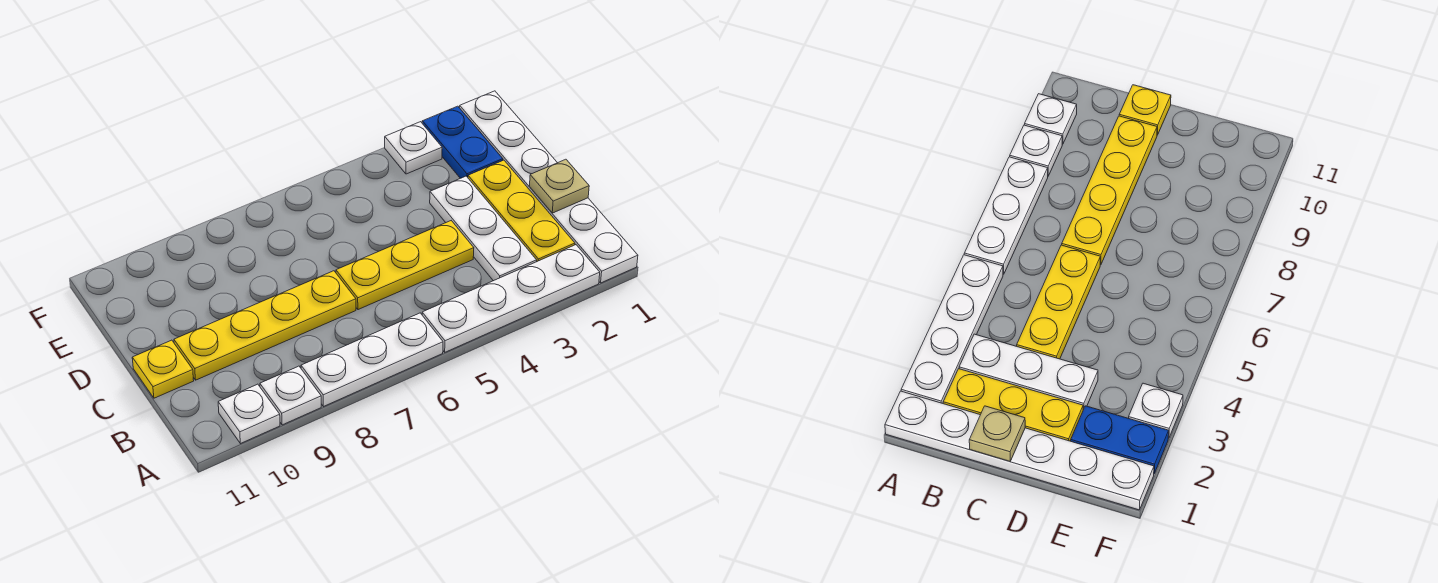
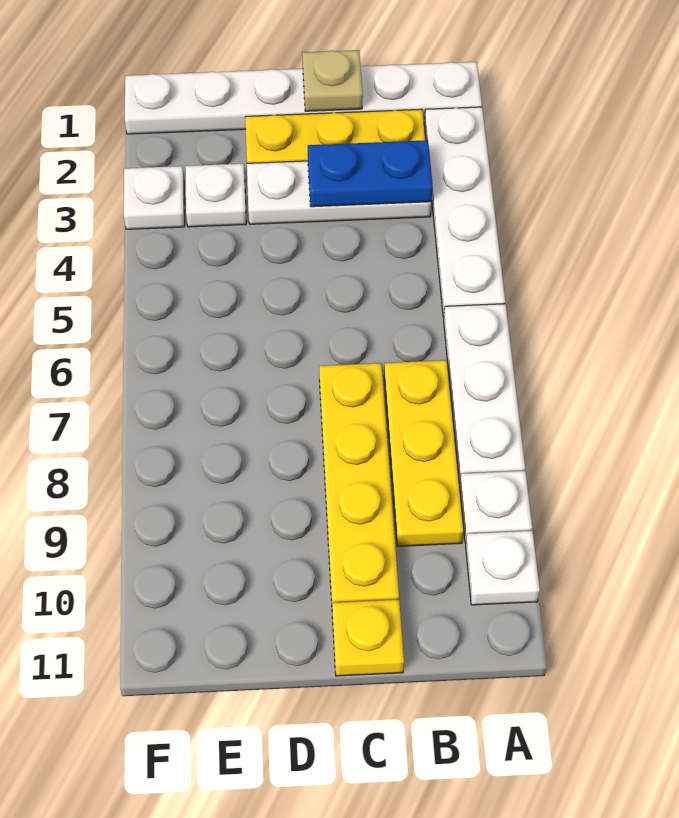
yellow plate C4:C6 level 1 -> yellow plate B7:B9 level 1
blue plate E2:F2 level 1 -> blue plate B3:C3 level 2
none -> white plate E3 level 1

